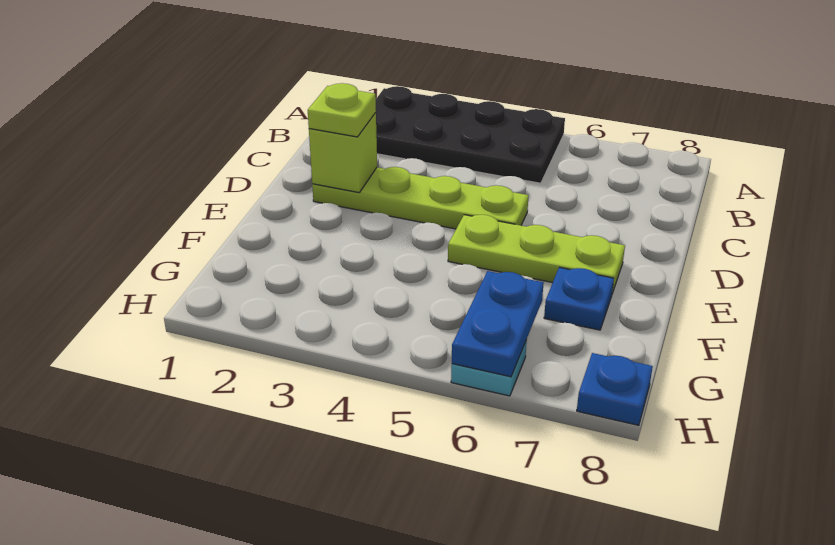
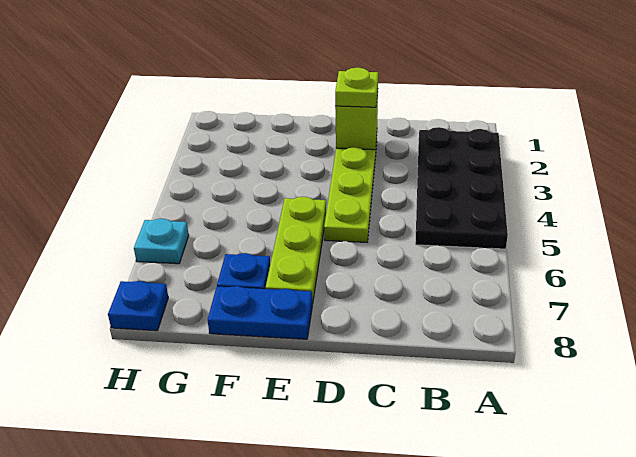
blue plate G6:H6 level 2 -> blue plate E8:F8 level 1

